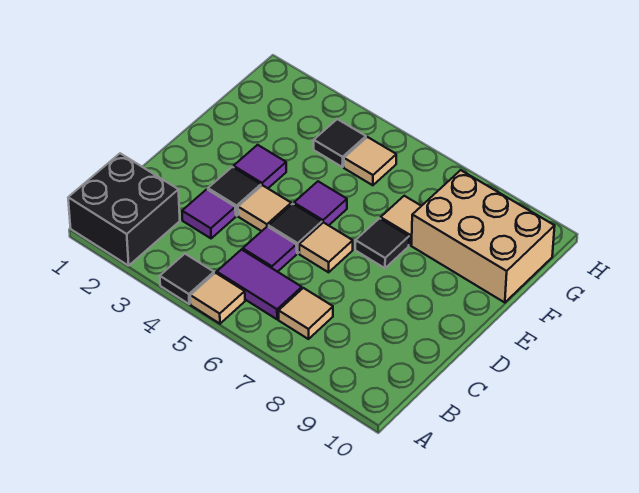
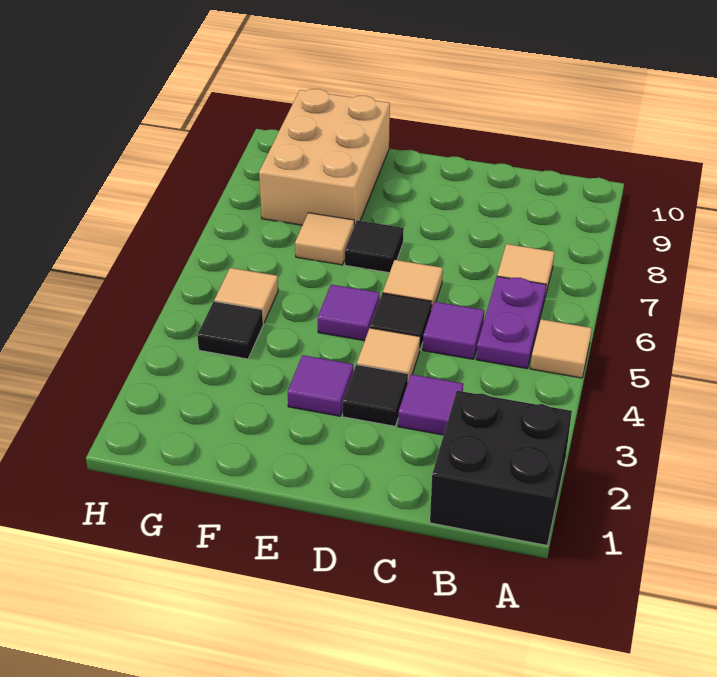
black tile A4 level 1 -> none
purple tile B5:B6 level 1 -> purple plate B5:B6 level 1

